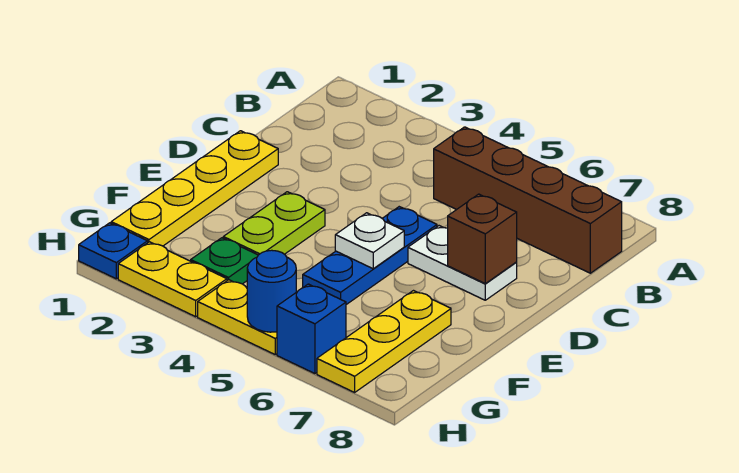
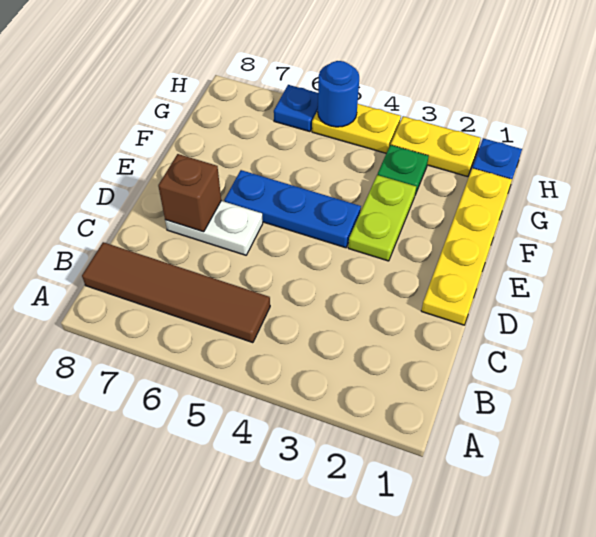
brown brick B5:B8 level 1 -> brown tile B5:B8 level 1
blue plate D5:F5 level 1 -> blue plate E4:E6 level 1
white plate E5 level 2 -> none
yellow plate F7:H7 level 1 -> none
blue brick H6 level 1 -> blue plate H6 level 1

